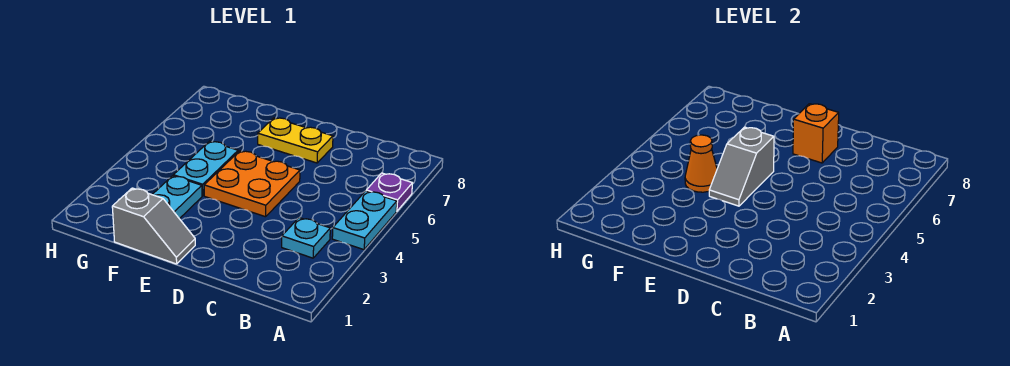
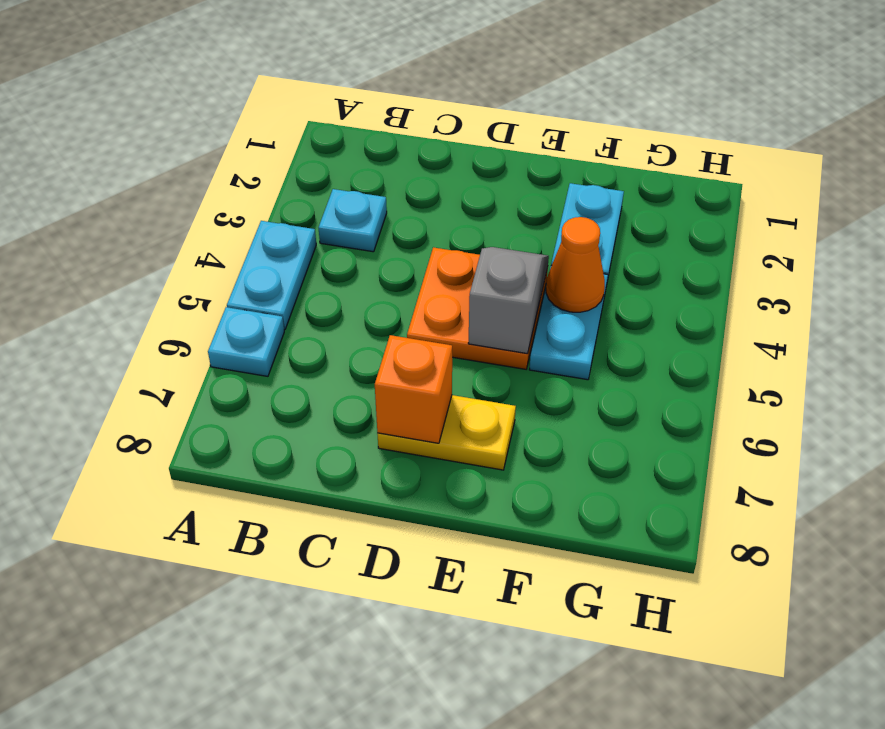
purple plate A6 level 1 -> cyan plate A6 level 1
grey slope E1:F1 level 1 top F -> none

